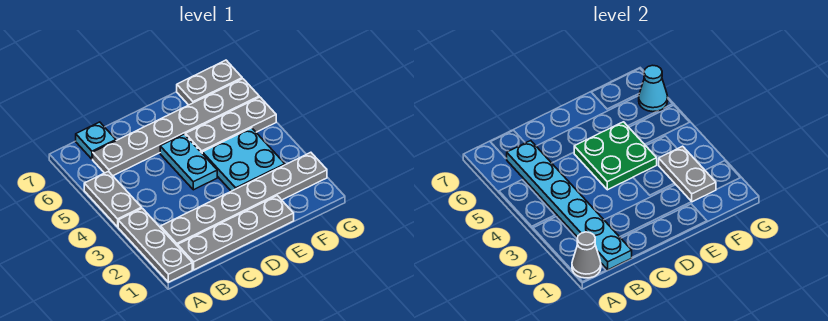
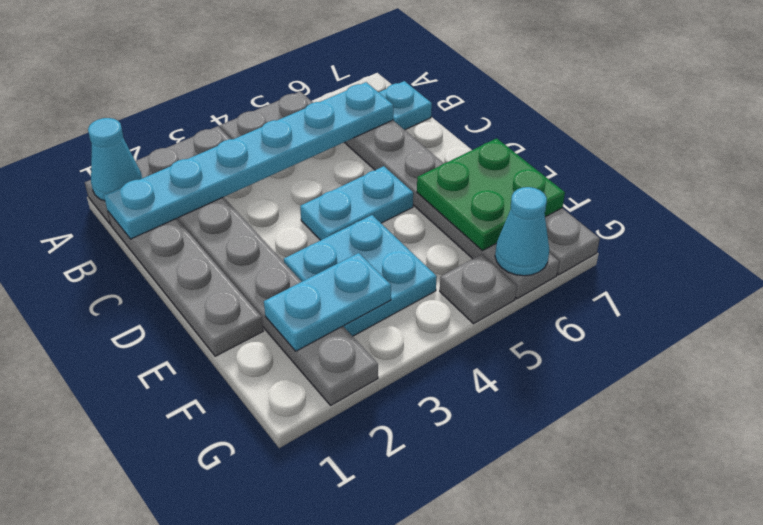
grey cone A1 level 2 -> cyan cone A1 level 2
green plate D4:E5 level 2 -> green plate E6:F7 level 2
grey plate E5:G5 level 1 -> grey plate G5 level 1
grey plate F2:F3 level 2 -> cyan plate F2:F3 level 2

